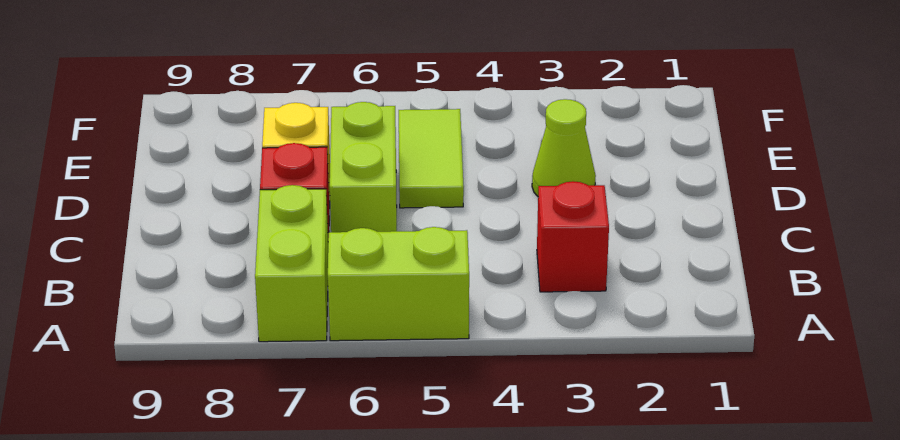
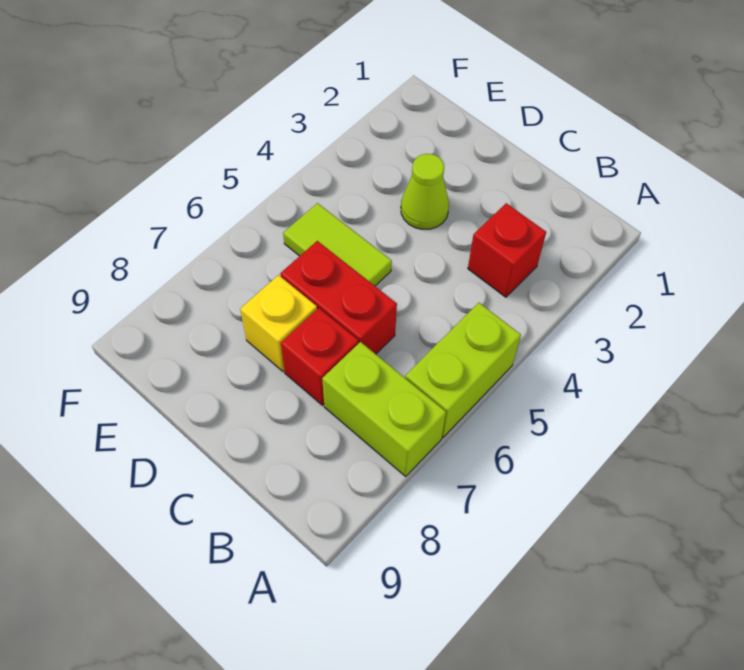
lime brick C6:D6 level 1 -> red brick C6:D6 level 1

